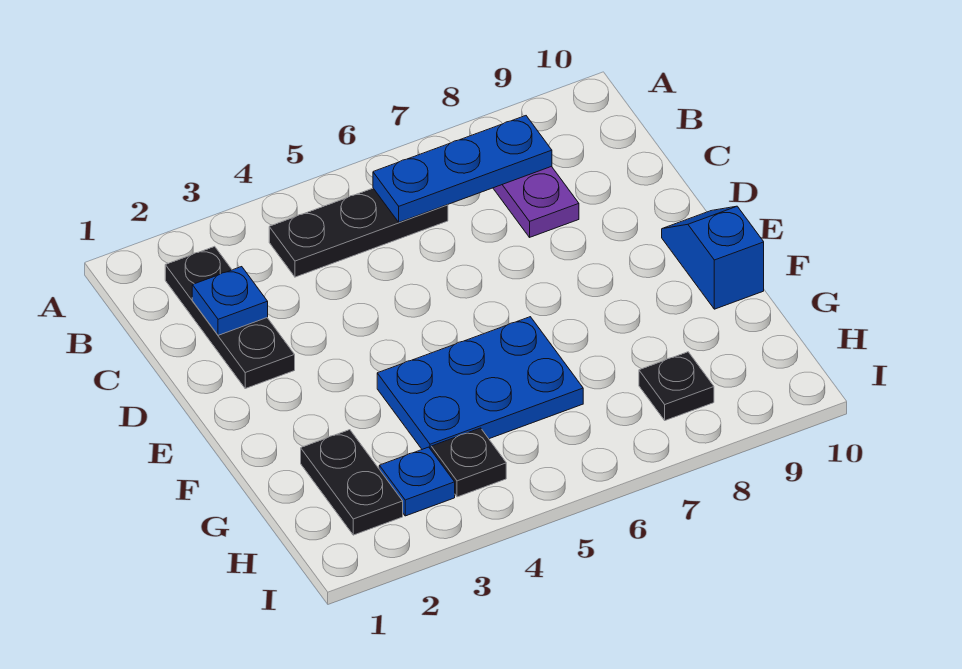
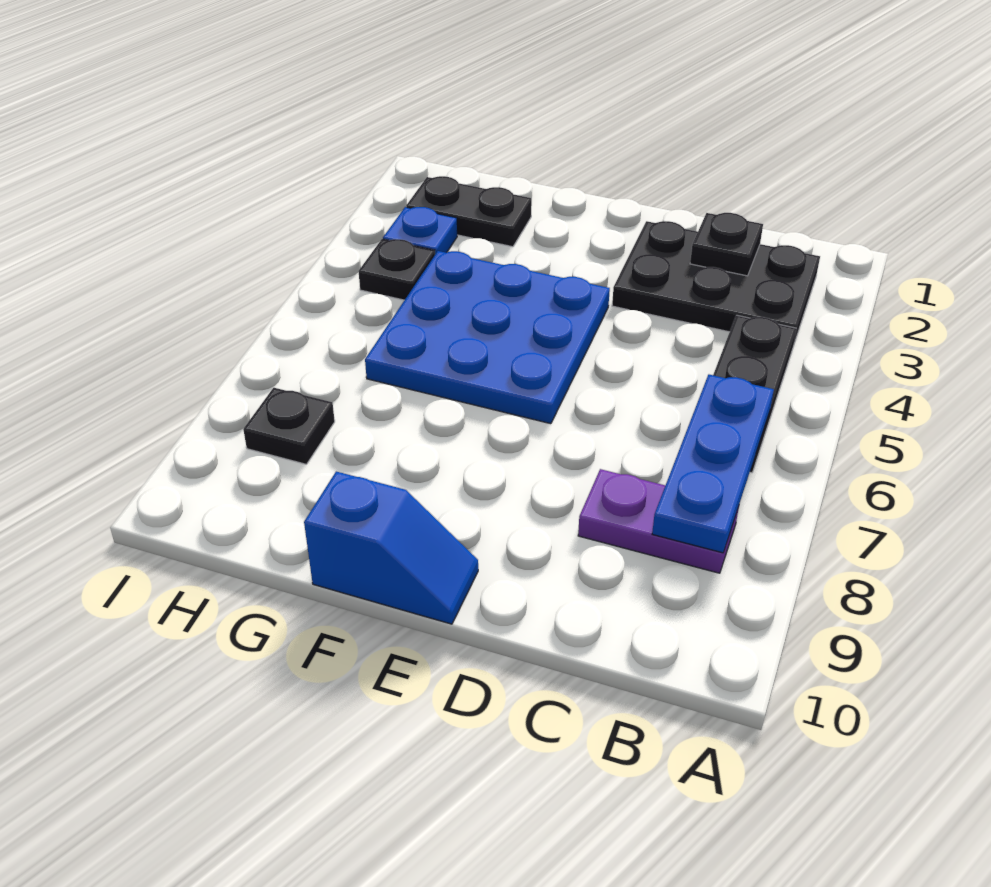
black plate B2:D2 level 1 -> black plate B2:D3 level 1
blue plate C2 level 2 -> black plate C2 level 2
blue plate F4:G6 level 1 -> blue plate E4:G6 level 1

